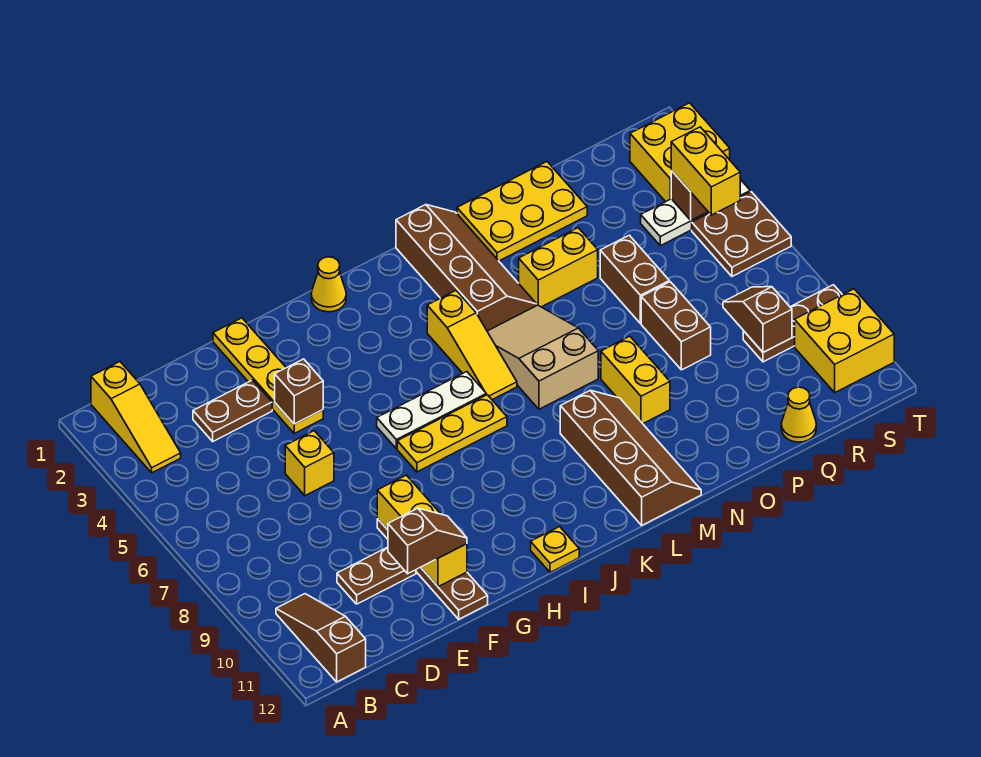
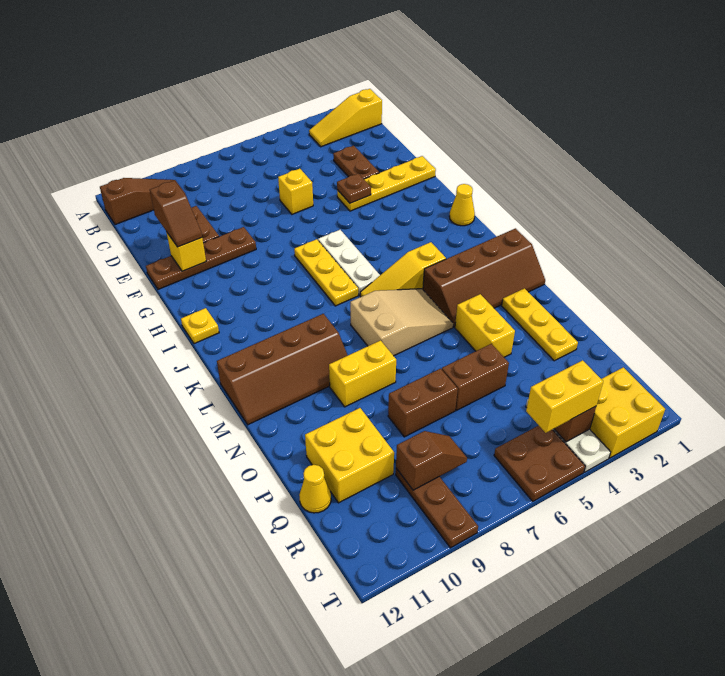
brown brick F4 level 2 -> brown plate F4 level 2
yellow brick F9:F11 level 2 -> yellow brick F11 level 2
yellow plate N1:P2 level 1 -> yellow plate N2:P2 level 1
yellow brick S10:T11 level 1 -> yellow brick P10:Q11 level 1

